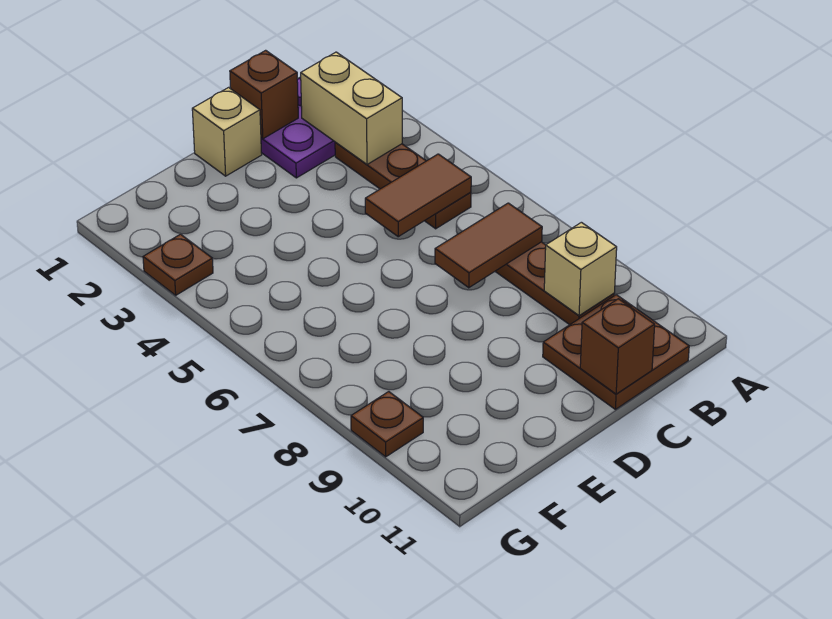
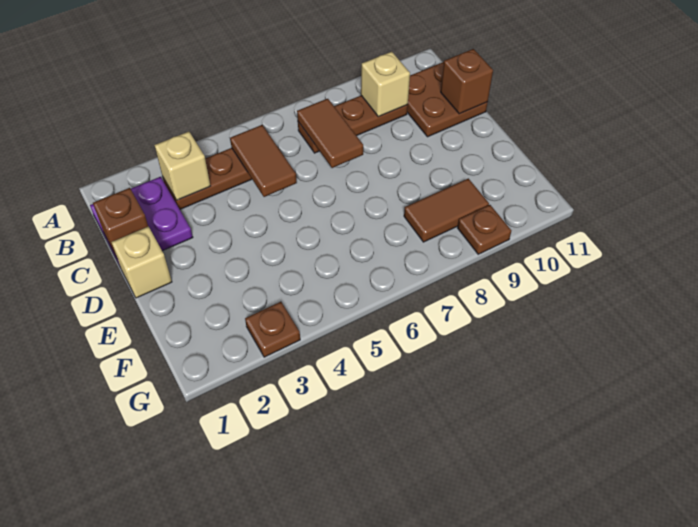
tan brick B2:B3 level 2 -> tan brick B3 level 2
none -> brown tile F8:F9 level 1

